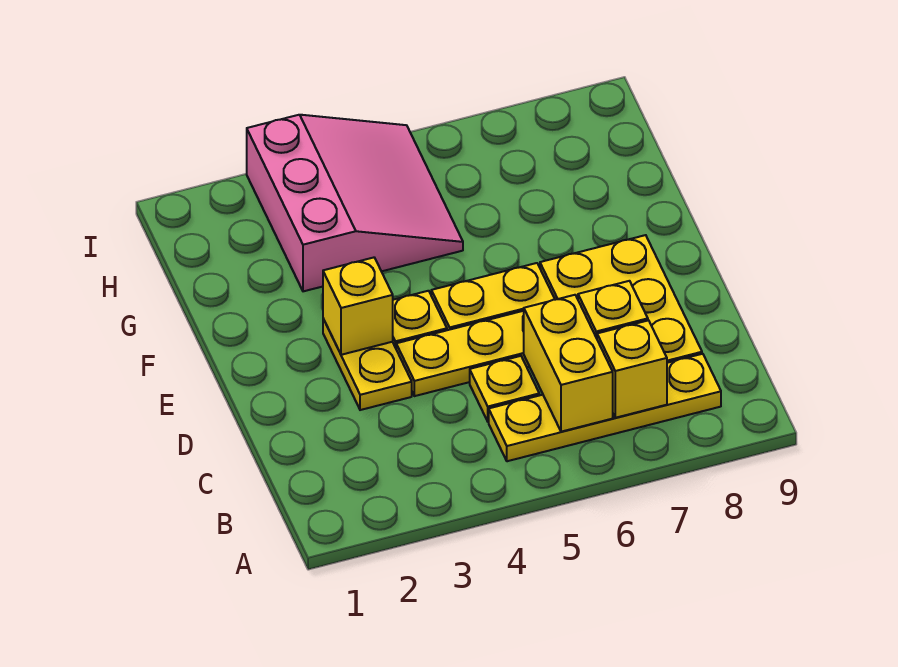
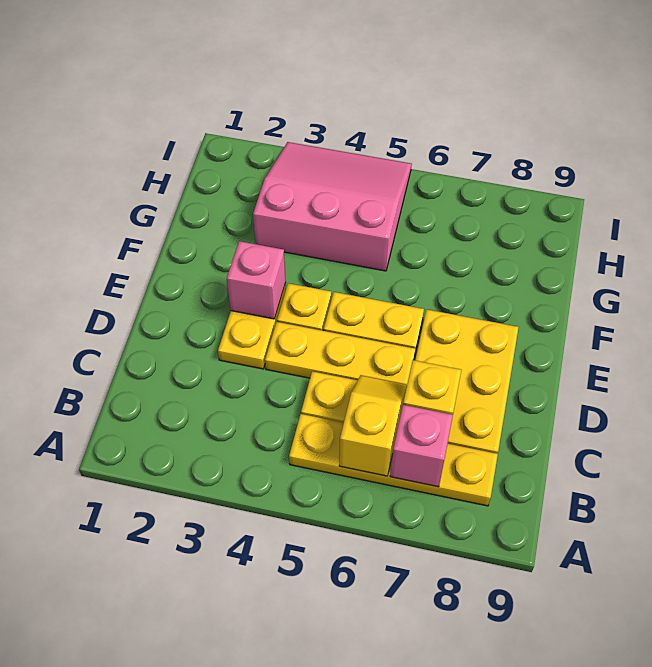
yellow brick B6:C6 level 2 -> yellow slope B6:C6 level 2 top B
yellow brick B7 level 2 -> pink brick B7 level 2
yellow brick E3 level 2 -> pink brick E3 level 2
pink slope G3:I5 level 1 top 3 -> pink slope G3:I5 level 1 top G

